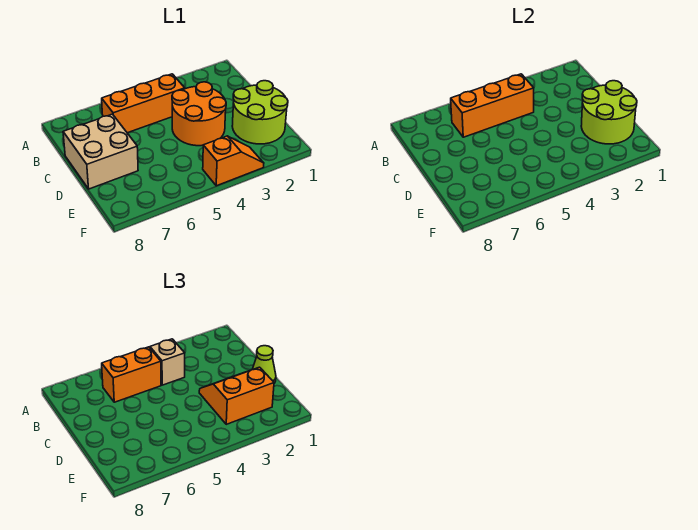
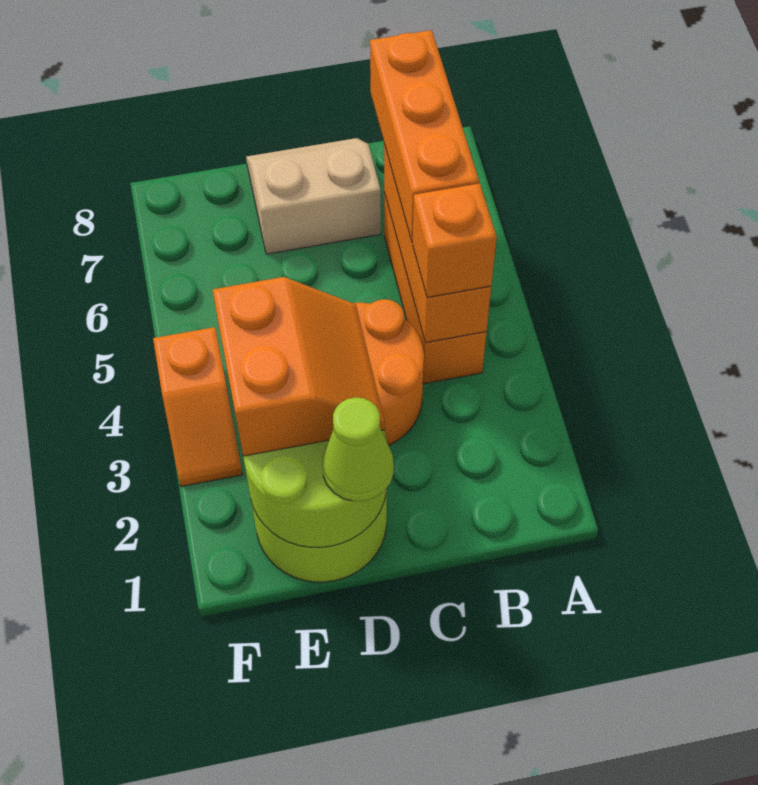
tan brick B4 level 3 -> orange brick B4 level 3
orange brick B5:B6 level 3 -> orange brick B5:B7 level 3
tan brick C7:D8 level 1 -> tan slope C7:D8 level 1 top 7

